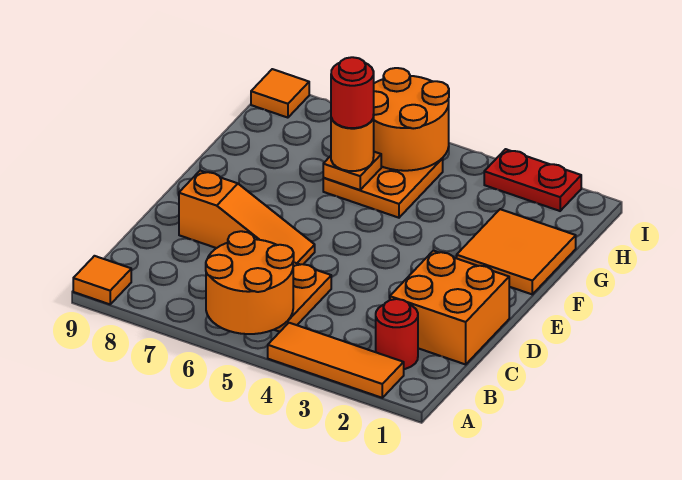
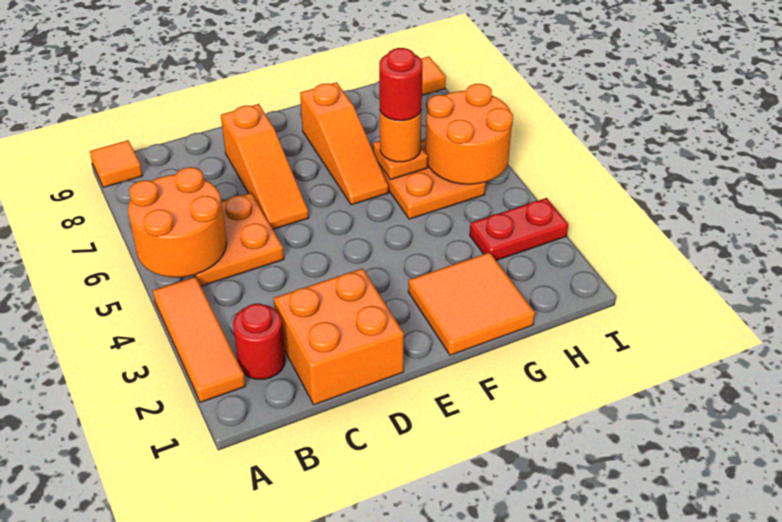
none -> orange slope F6:F8 level 1 top 8
red plate I2:I3 level 1 -> red plate H3:I3 level 1

